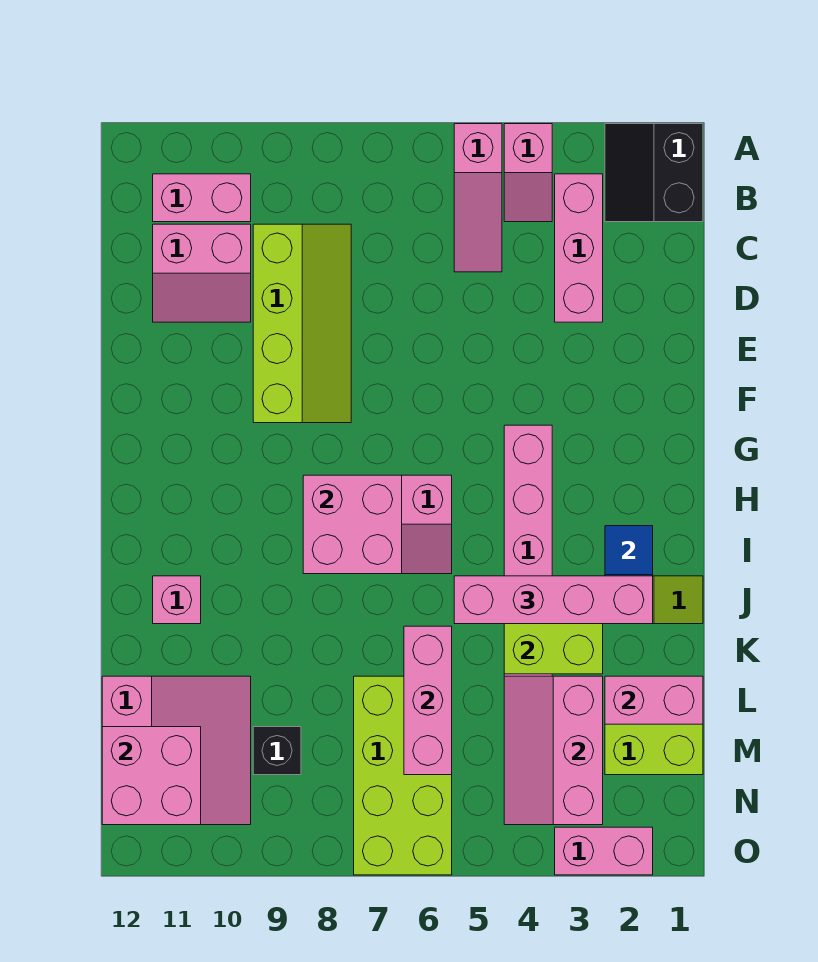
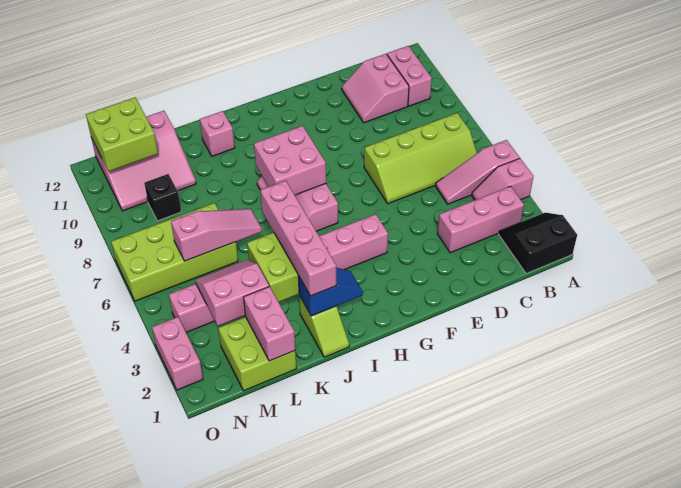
lime slope C8:F9 level 1 top 9 -> lime slope B6:E7 level 1 top 7
pink brick K6:M6 level 2 -> pink slope K6:M6 level 2 top M
pink slope L3:N4 level 2 top 3 -> pink slope L3:M4 level 2 top 3
pink brick M11:N12 level 2 -> lime brick M11:N12 level 2

